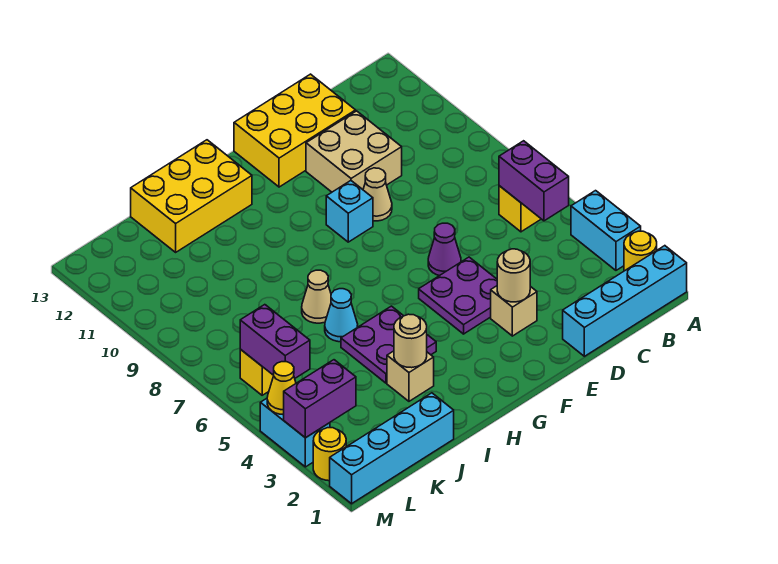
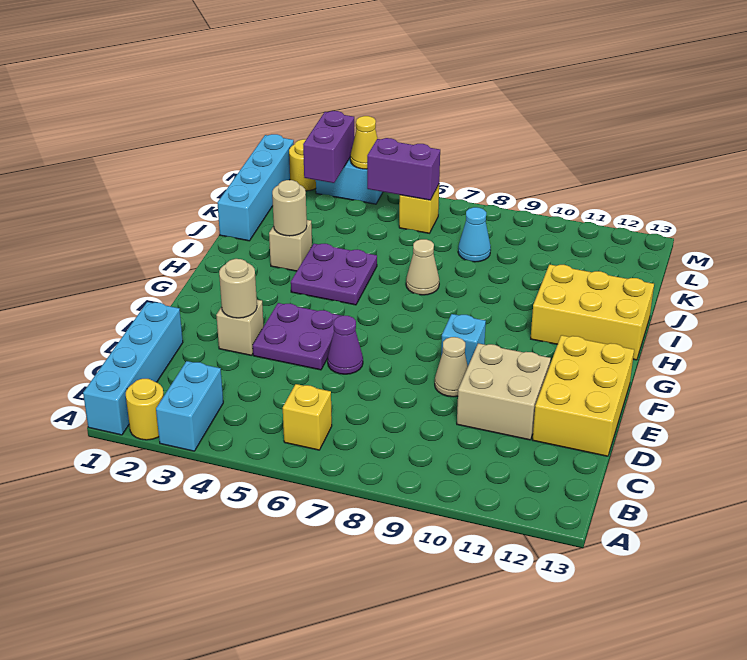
cyan brick A3:A4 level 1 -> cyan brick A3:B3 level 1
purple brick B5:B6 level 2 -> none
yellow brick H12:J13 level 1 -> yellow brick H11:I13 level 1
cyan cone I6 level 1 -> cyan cone K8 level 1

